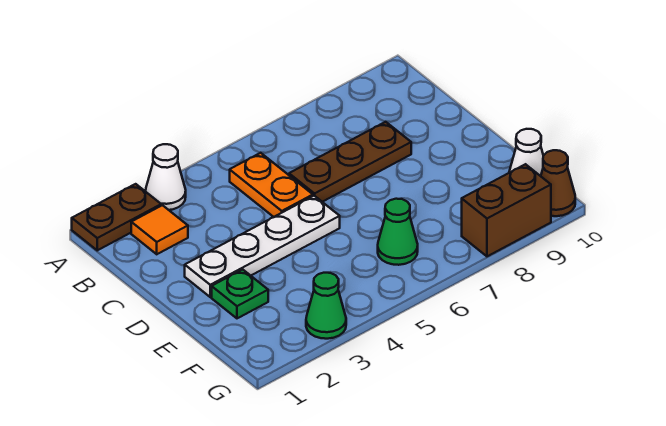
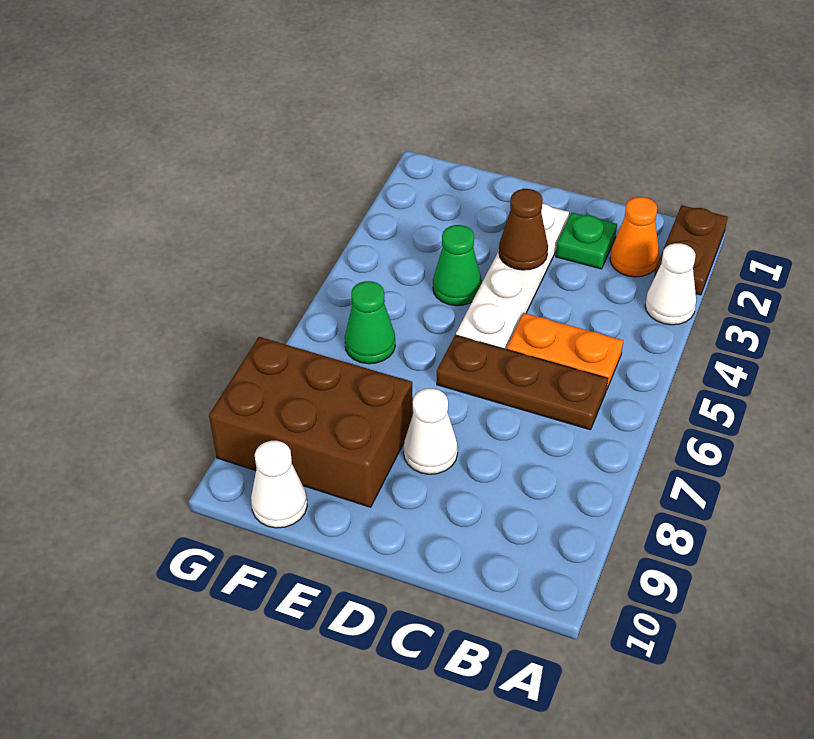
orange tile B2 level 1 -> orange cone B2 level 1
brown plate C6:C8 level 1 -> brown plate B6:D6 level 1
none -> white cone D8 level 1
green plate E2 level 1 -> green plate C2 level 1
green cone G3 level 1 -> green cone E4 level 1
brown brick G8:G9 level 1 -> brown brick E8:G9 level 1
brown cone G10 level 1 -> brown cone D3 level 2

